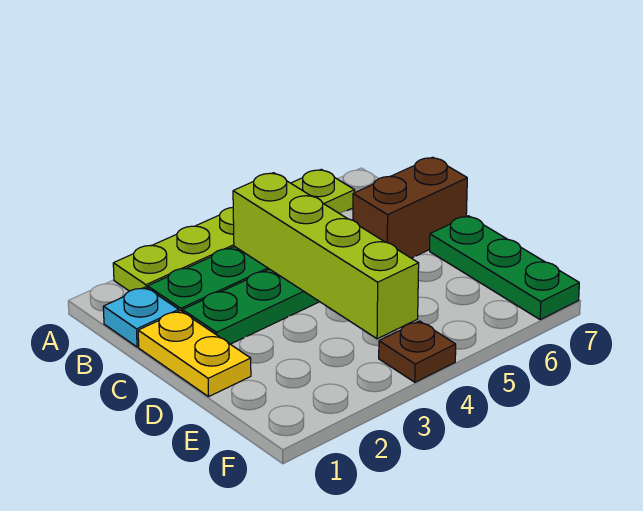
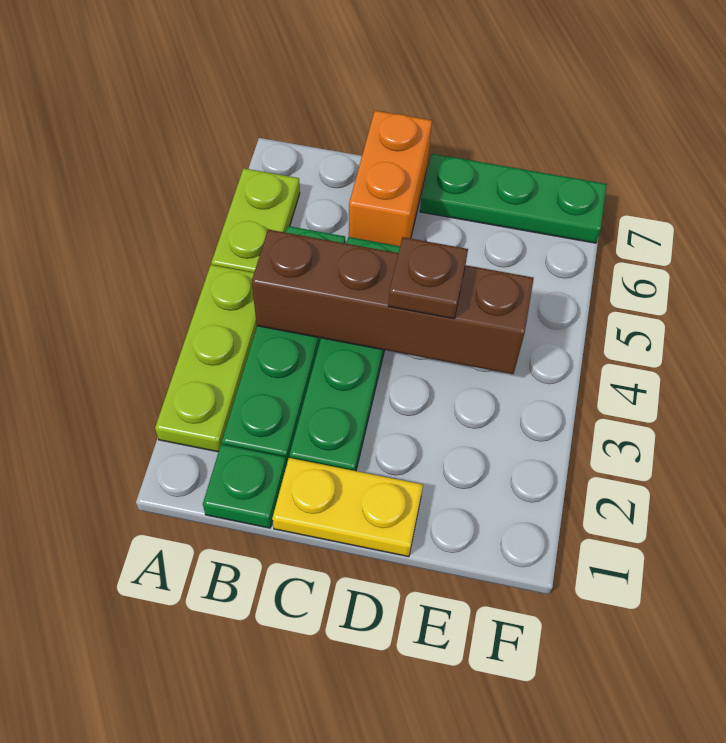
cyan plate B1 level 1 -> green plate B1 level 1
lime brick B4:E4 level 2 -> brown brick B4:E4 level 2
brown brick C6:C7 level 1 -> orange brick C6:C7 level 1
brown plate F4 level 1 -> brown plate D4 level 3

